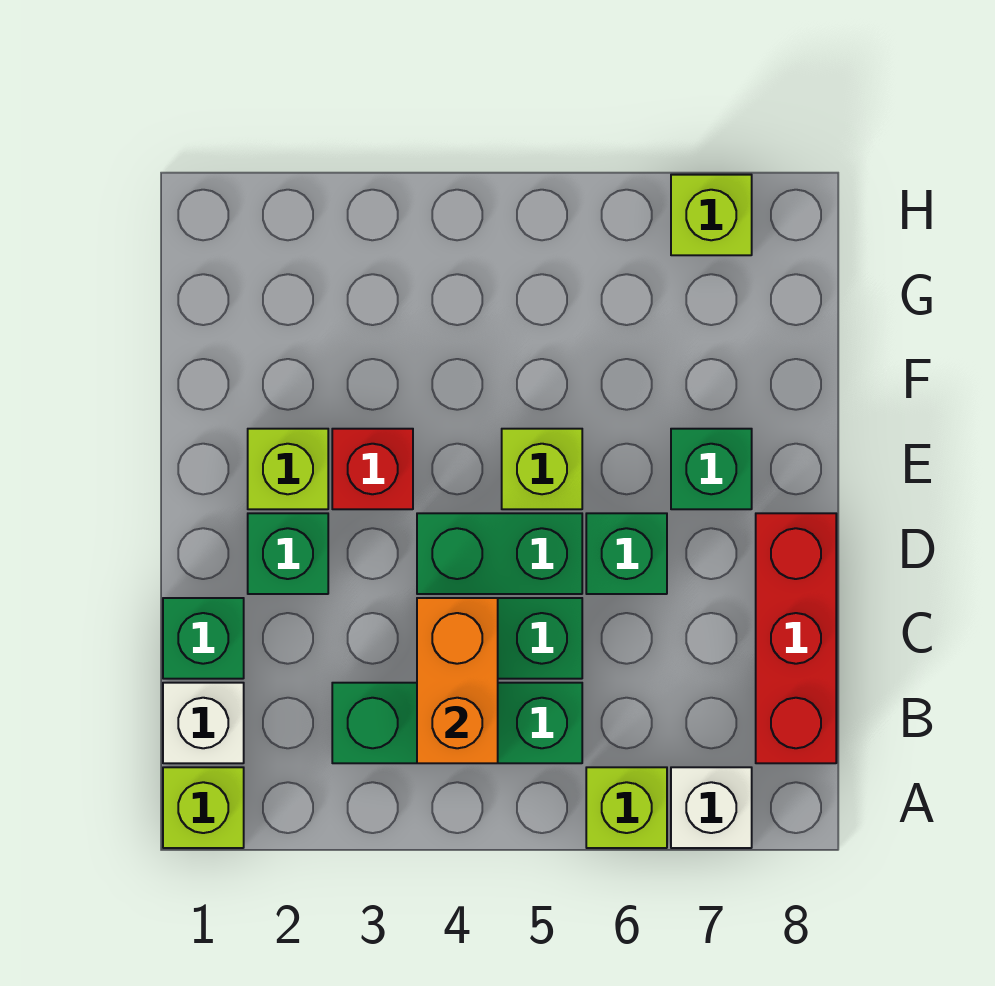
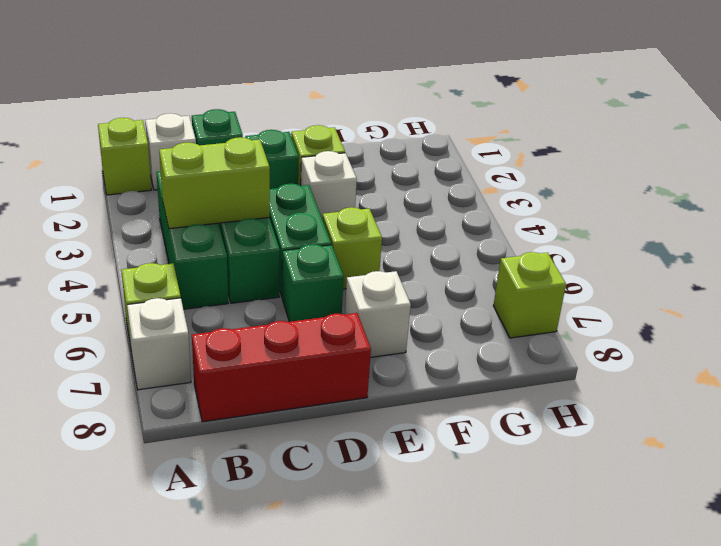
orange brick B4:C4 level 2 -> lime brick B4:C4 level 2
red brick E3 level 1 -> white brick E3 level 1
green brick E7 level 1 -> white brick E7 level 1

